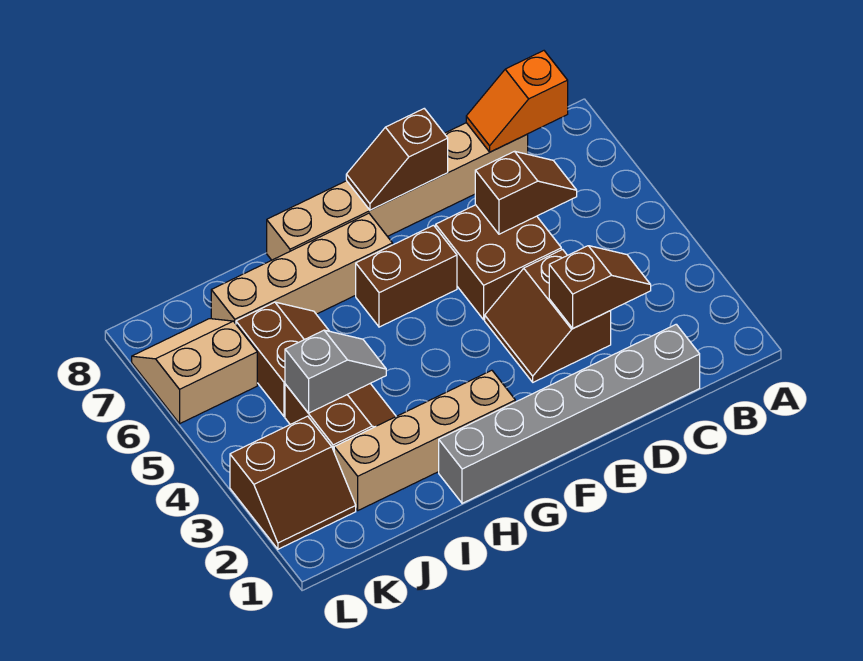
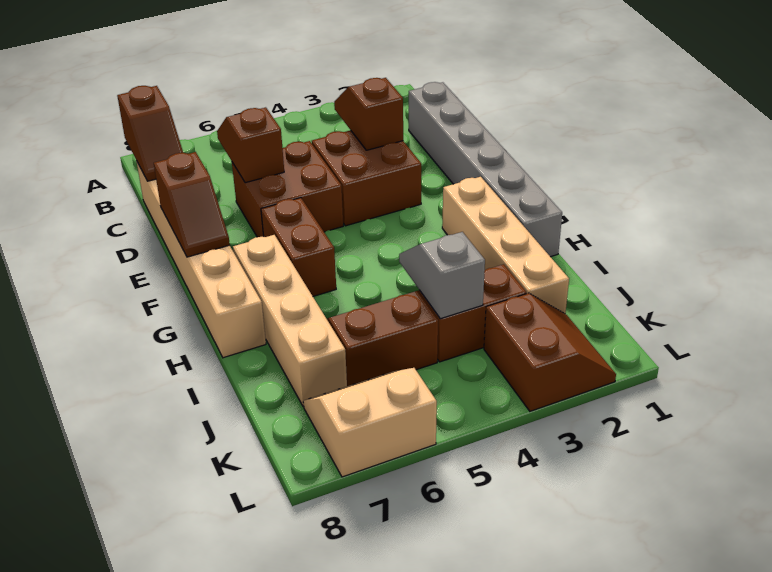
orange slope B8:C8 level 2 top B -> brown slope B8:C8 level 2 top B
brown slope D3:E4 level 1 top D -> brown brick D3:E4 level 1
tan slope K6:L7 level 1 top 6 -> tan slope K6:L7 level 1 top L

